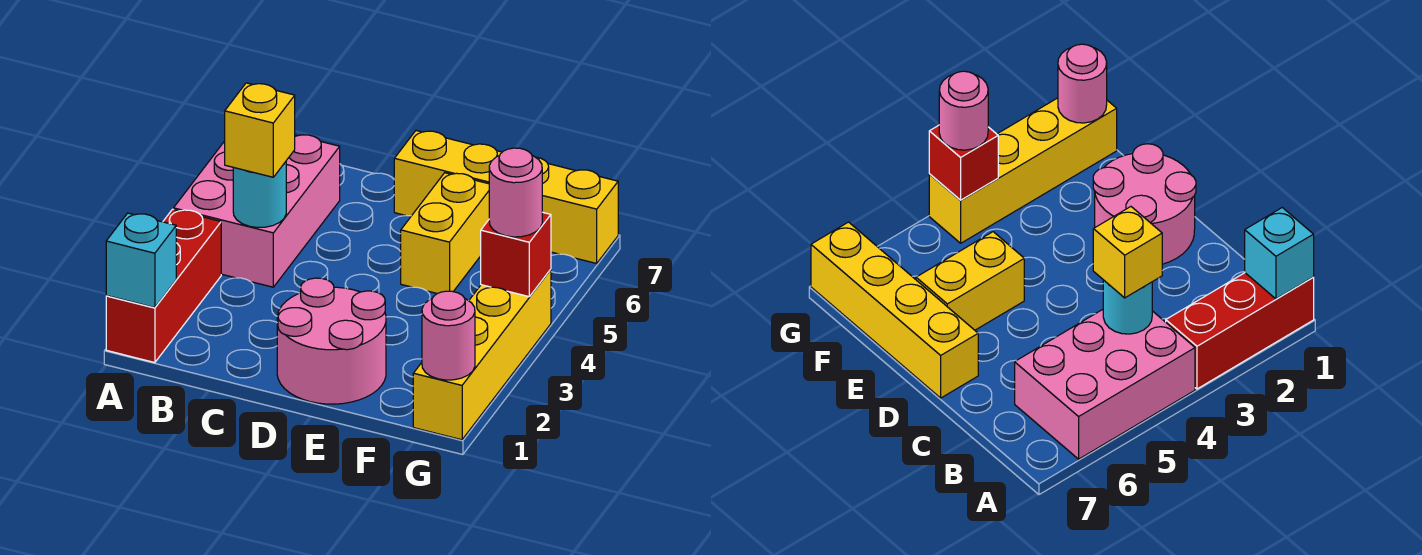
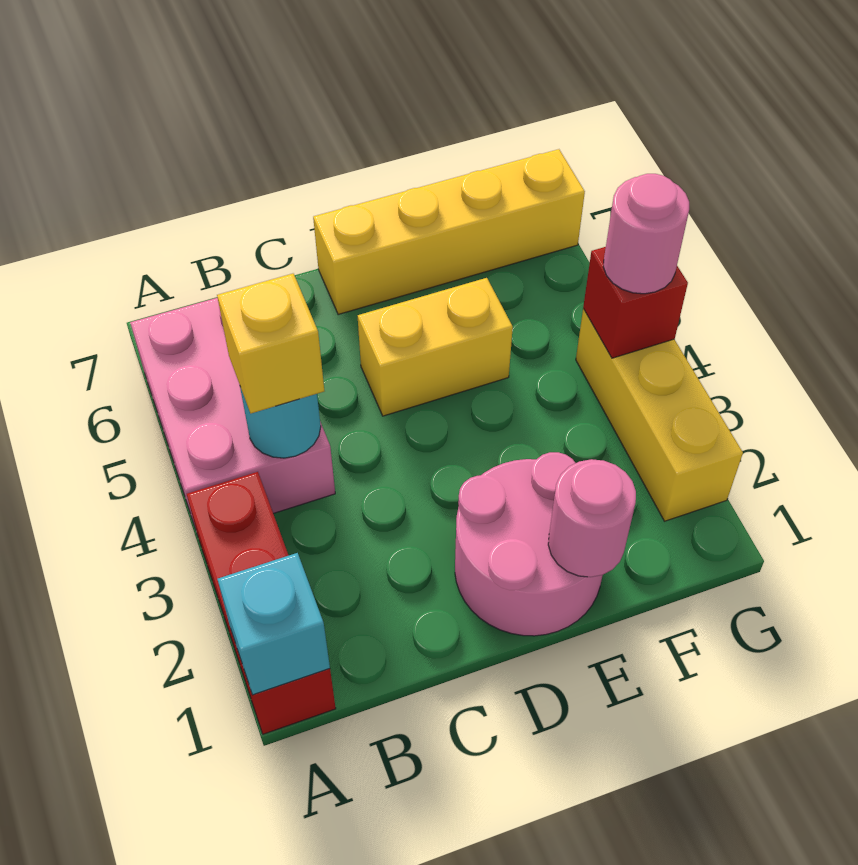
yellow brick E5:E6 level 1 -> yellow brick D5:E5 level 1
yellow brick G1:G4 level 1 -> yellow brick G2:G4 level 1
pink round brick G1 level 2 -> pink round brick E1 level 2

